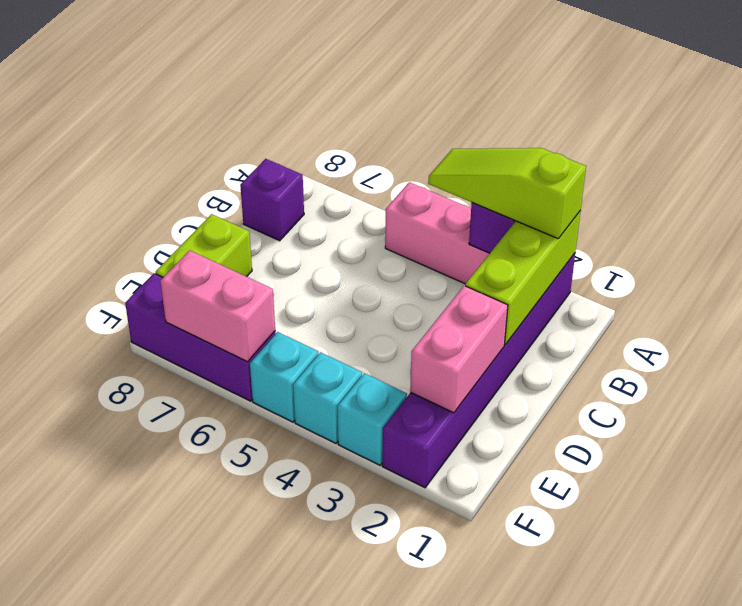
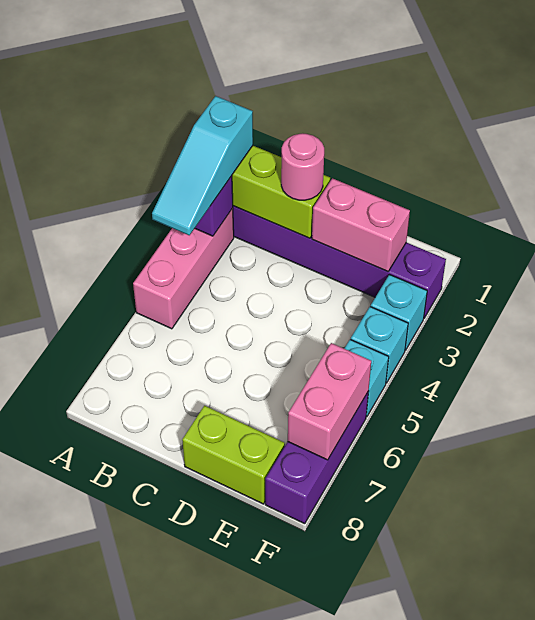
lime slope A2:A4 level 3 top 2 -> cyan slope A2:A4 level 3 top 2
purple brick B8 level 1 -> none
none -> pink round brick C2 level 3

